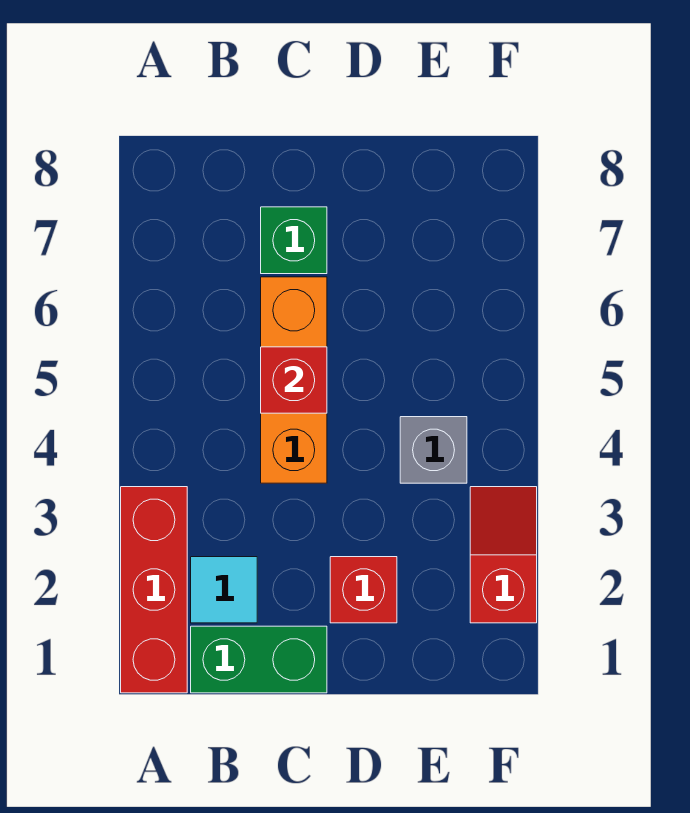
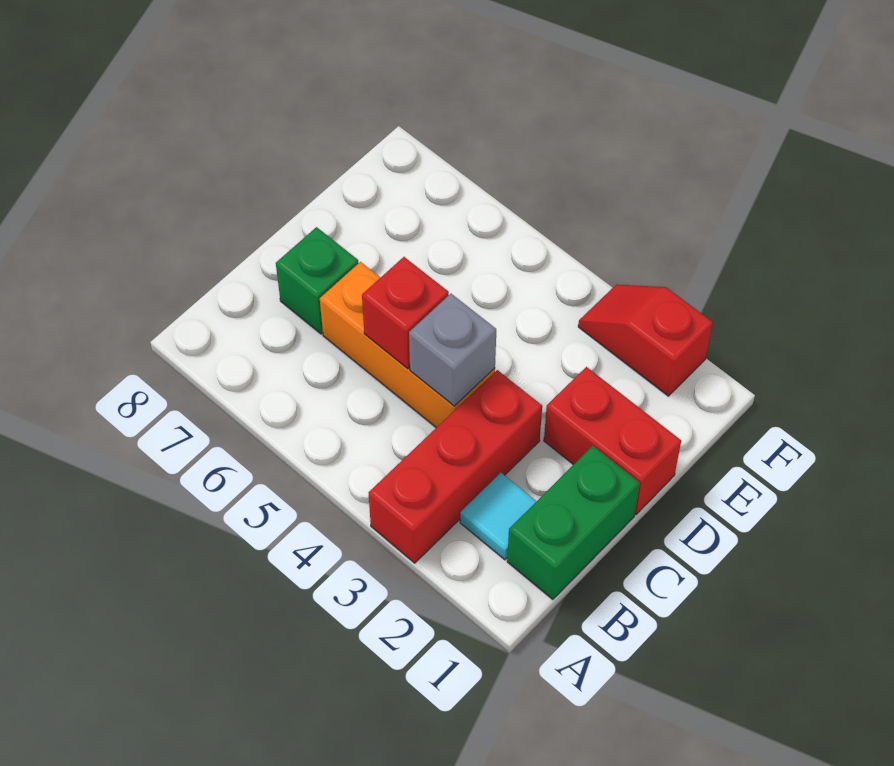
red brick A1:A3 level 1 -> red brick A3:C3 level 1
red brick D2 level 1 -> red brick D1:D2 level 1
grey brick E4 level 1 -> grey brick C4 level 2

